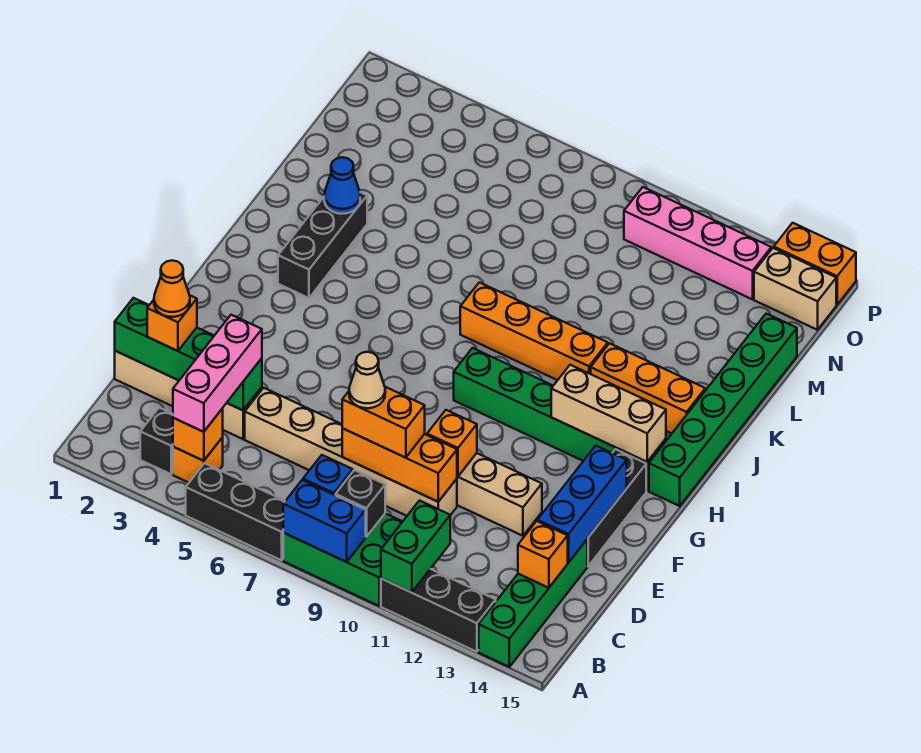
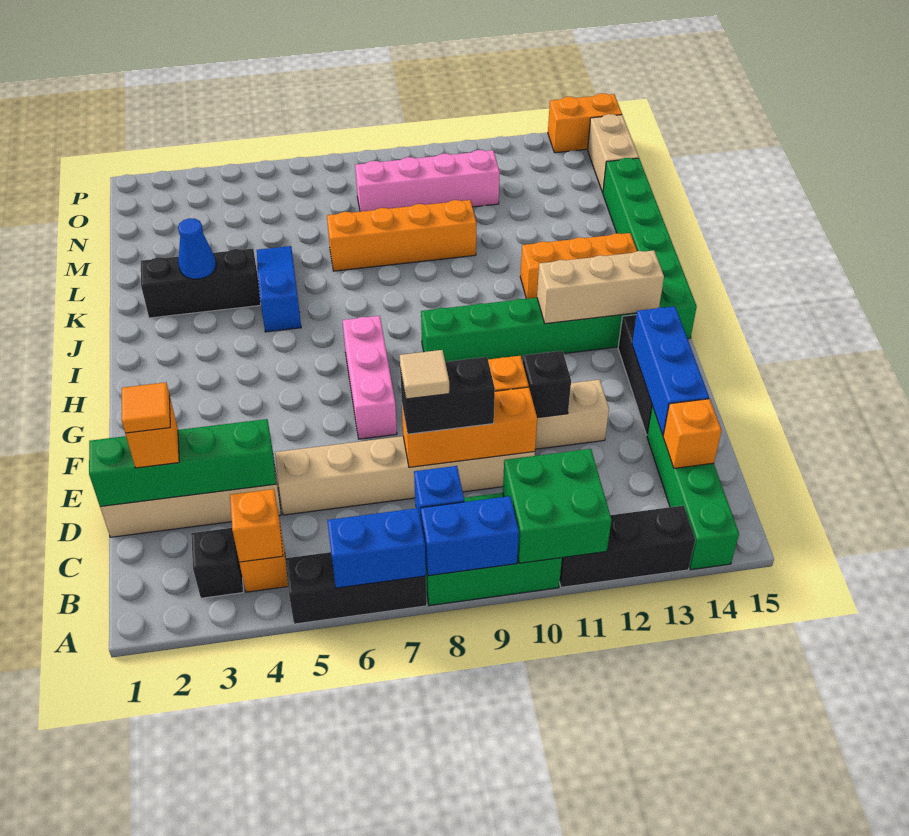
none -> blue brick A6:A7 level 2
green brick A11:B11 level 2 -> green brick A10:B11 level 2
pink brick B4:D4 level 3 -> pink brick F7:H7 level 1
black brick B9 level 2 -> black brick E11 level 2
orange cone D2 level 4 -> orange tile D2 level 4
orange brick D8:D9 level 3 -> black brick D8:D9 level 3
tan cone D8 level 4 -> tan tile D8 level 4
black brick I3:K3 level 1 -> black brick K2:K4 level 1
none -> blue slope J5:L5 level 1 top J
orange brick J8:J11 level 1 -> orange brick L7:L10 level 1
pink brick O10:O13 level 1 -> pink brick N8:N11 level 1
tan brick O14:O15 level 1 -> tan brick N15:O15 level 1

